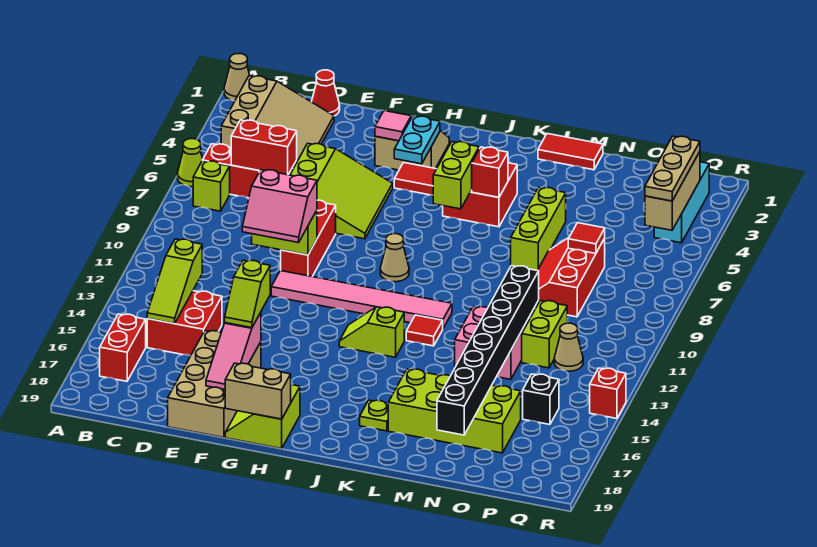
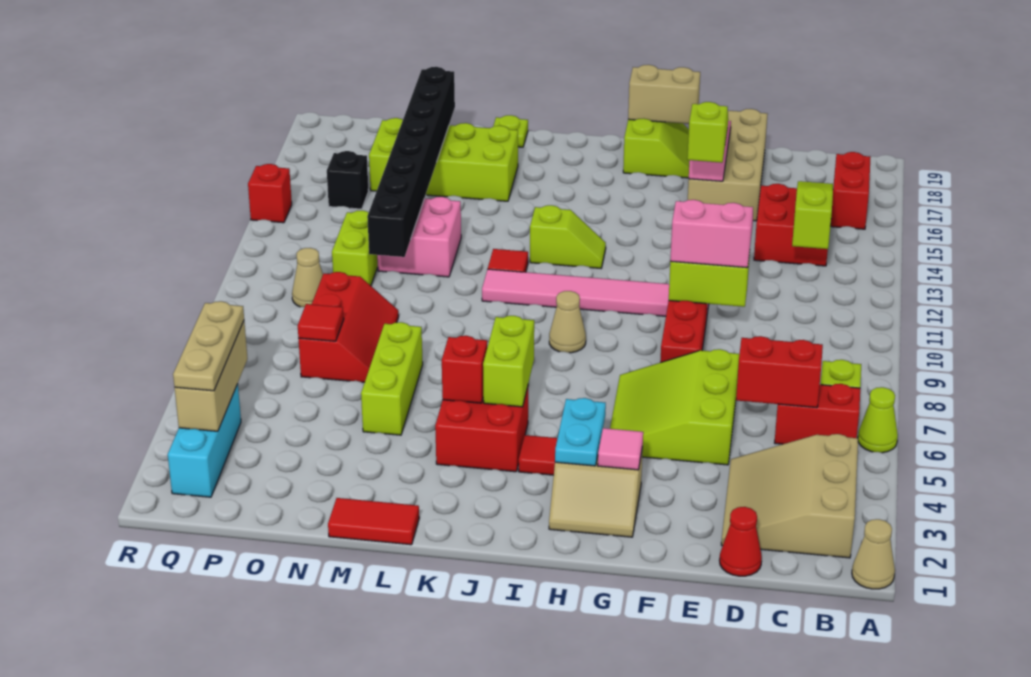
lime plate K17 level 1 -> lime plate L19 level 1
tan cone P12 level 1 -> tan cone P10 level 1

